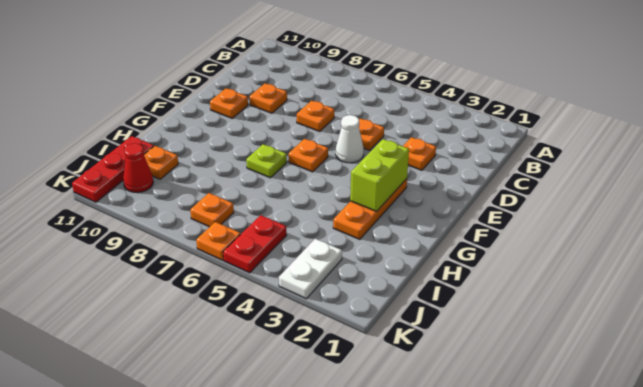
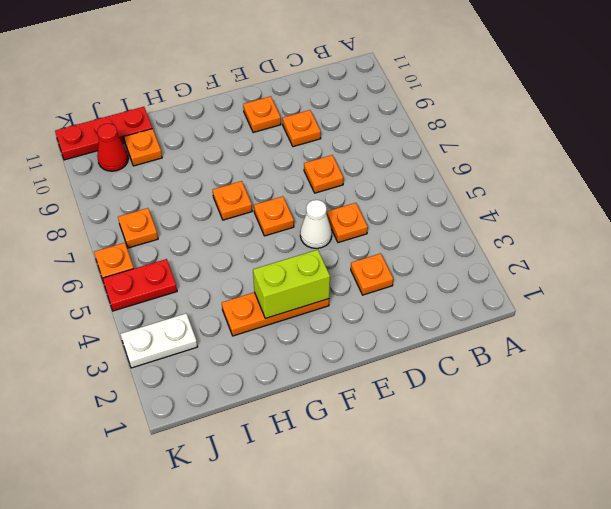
lime plate G7 level 1 -> orange plate G7 level 1

